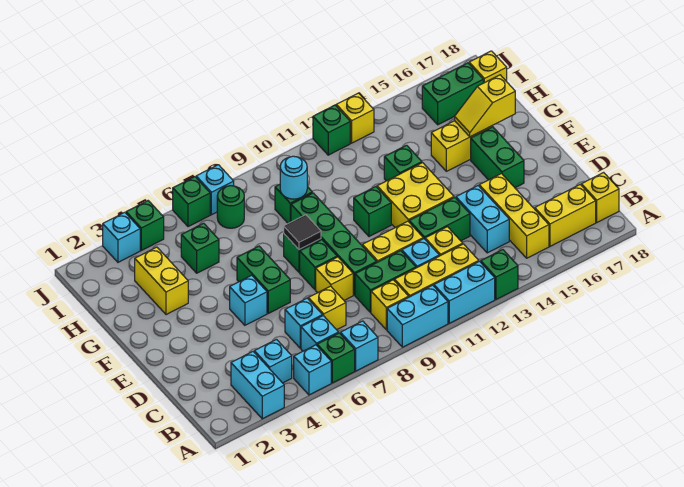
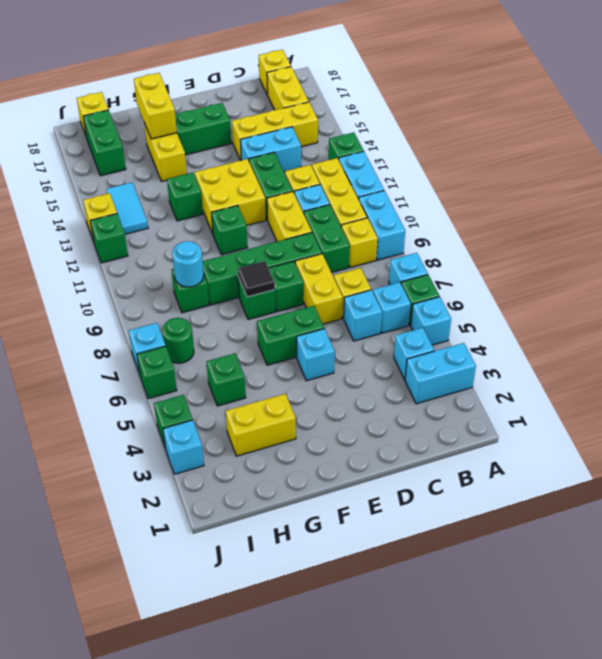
yellow brick D8 level 1 -> yellow brick D7:D8 level 1
yellow slope G16:G17 level 2 top 17 -> yellow brick G16:G17 level 2
none -> cyan tile I13:I14 level 1

